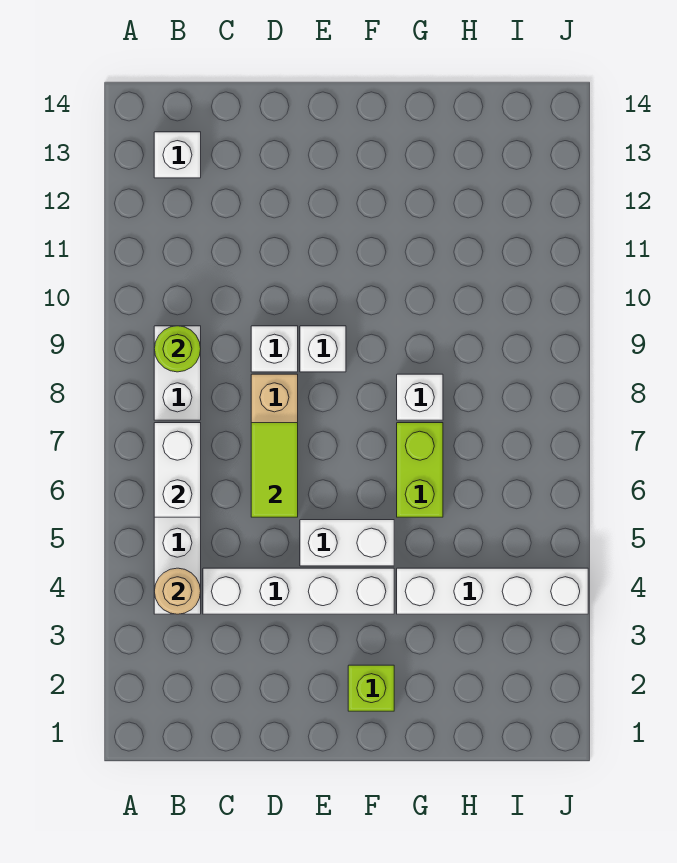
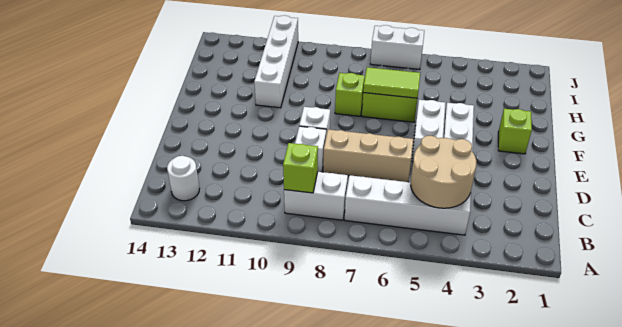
tan round brick B4 level 2 -> tan round brick B4:C5 level 2
white brick B6:B7 level 2 -> white brick J6:J7 level 1
lime round brick B9 level 2 -> lime brick B9 level 2
white brick B13 level 1 -> white round brick B13 level 1
lime tile D6:D7 level 2 -> lime tile G6:G7 level 2
white brick G4:J4 level 1 -> white brick G11:J11 level 1
white brick G8 level 1 -> lime brick G8 level 1

